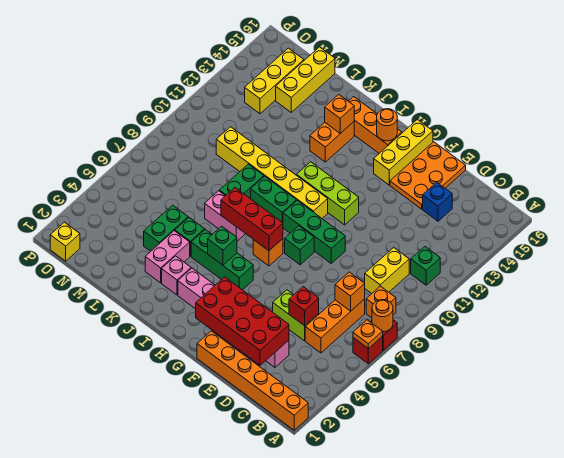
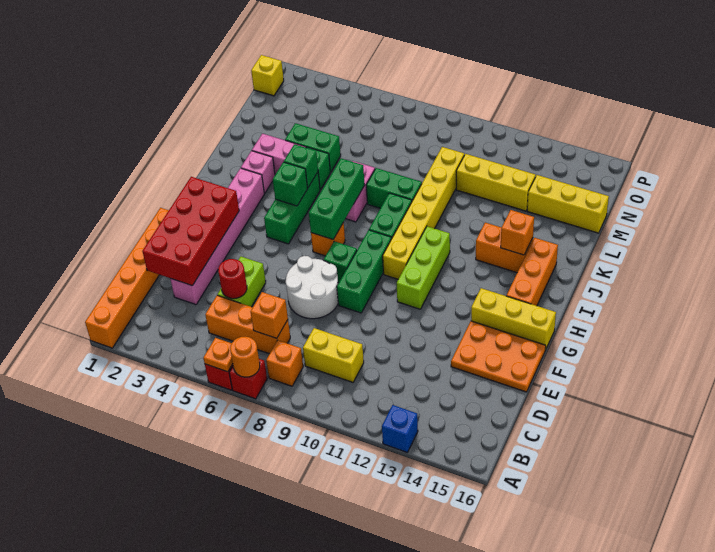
green brick B11 level 1 -> green brick J5 level 2
red brick D5 level 2 -> red round brick D5 level 2
blue brick D14 level 1 -> blue brick A13 level 1
none -> white round brick E7:F8 level 1
red brick H7:J7 level 2 -> green brick H7:J7 level 2
orange round brick H15 level 2 -> none
yellow brick N13:N15 level 1 -> yellow brick M11:M13 level 1

